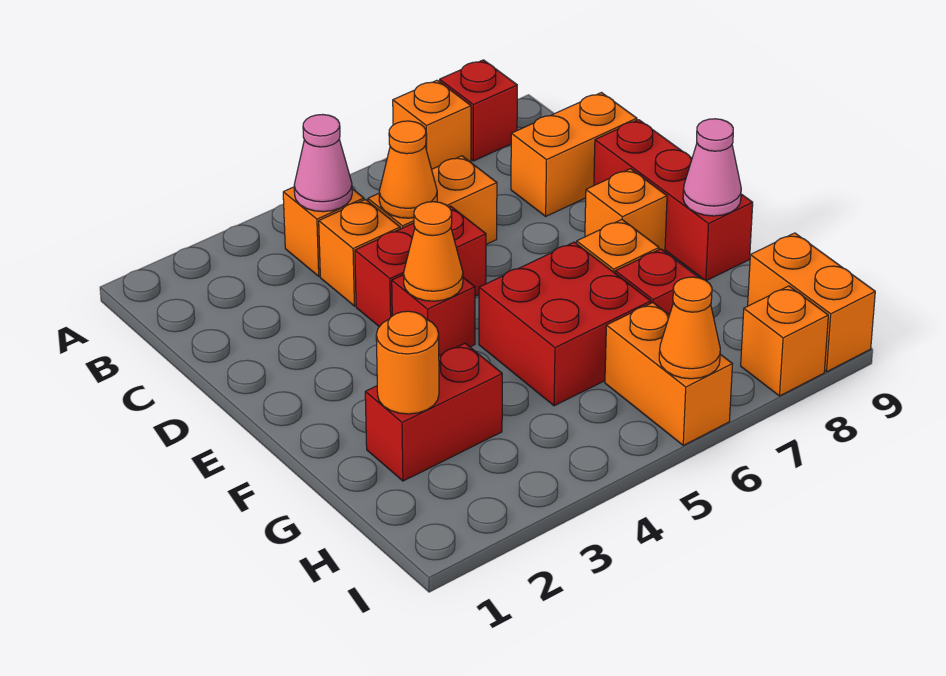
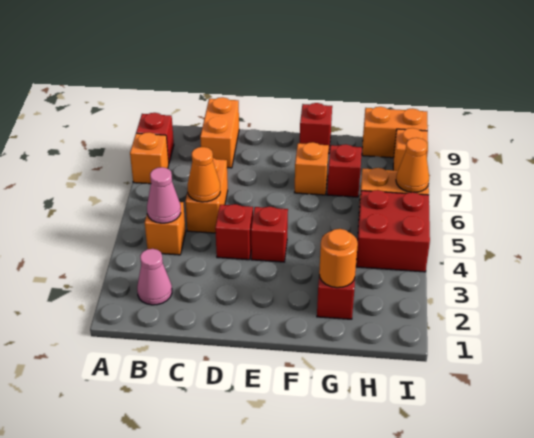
orange brick C4 level 1 -> none
red brick D4:D5 level 1 -> red brick D4 level 1
red brick D9:F9 level 1 -> red brick F9 level 1
orange cone E4 level 2 -> none
orange brick E8 level 1 -> none
red brick F5:G6 level 1 -> red brick H4:I5 level 1
pink cone F9 level 2 -> pink cone B2 level 1

